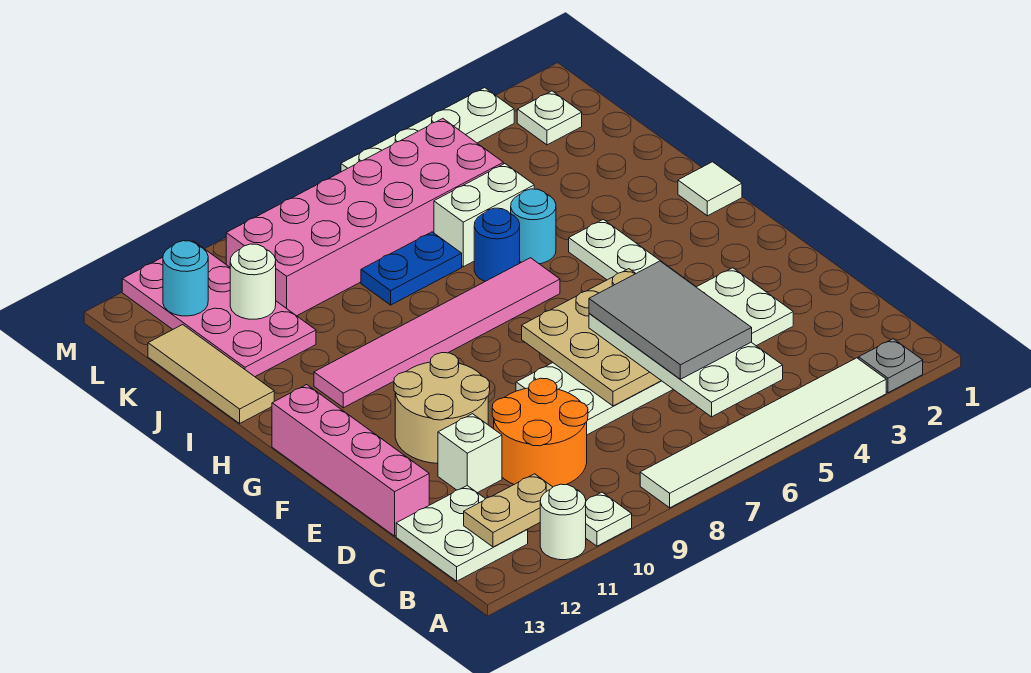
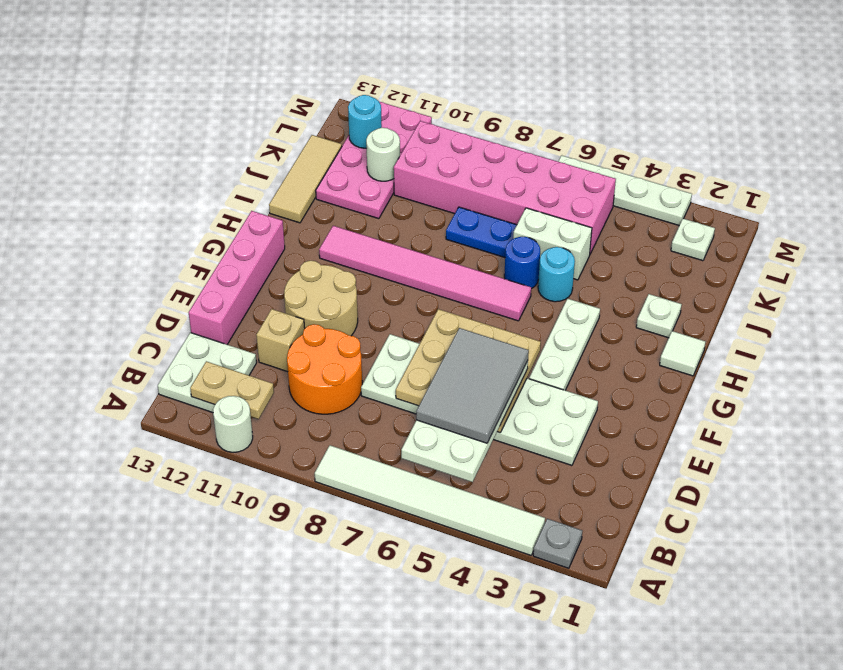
white plate A10 level 1 -> white plate I2 level 1
white brick D11 level 1 -> tan brick D11 level 1

